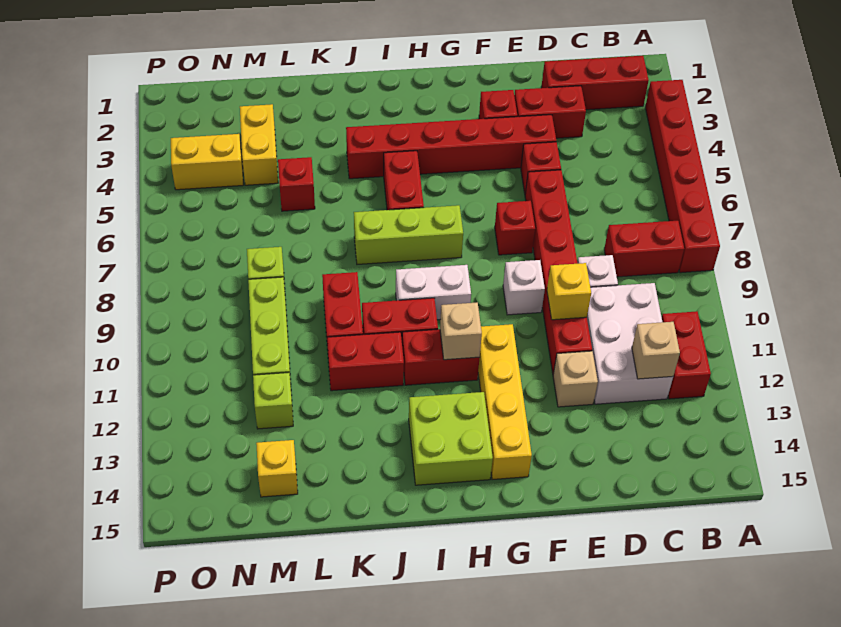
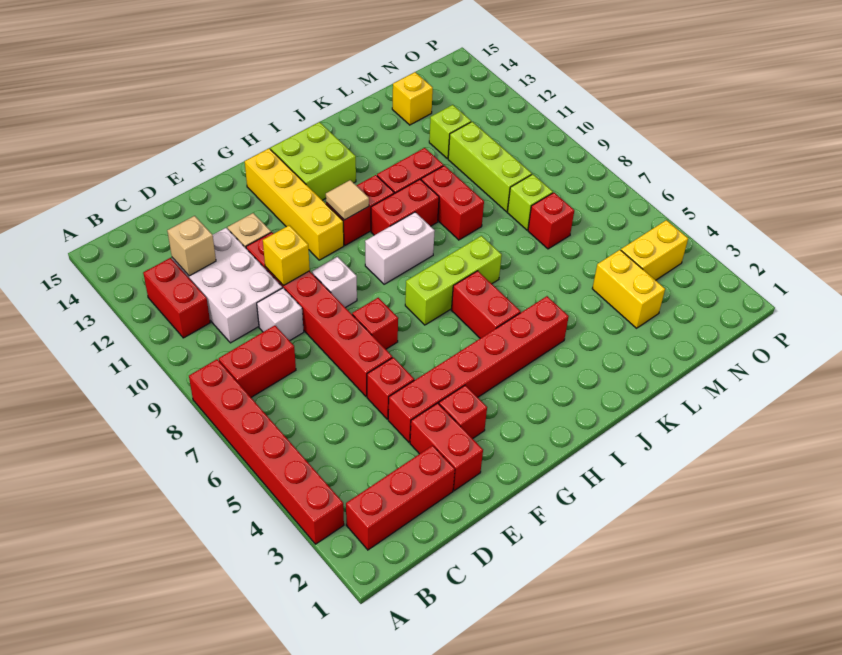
red brick D3:E3 level 1 -> red brick E2:E3 level 1
tan brick H11 level 2 -> tan tile H11 level 2
red brick L5 level 1 -> red brick M7 level 1

